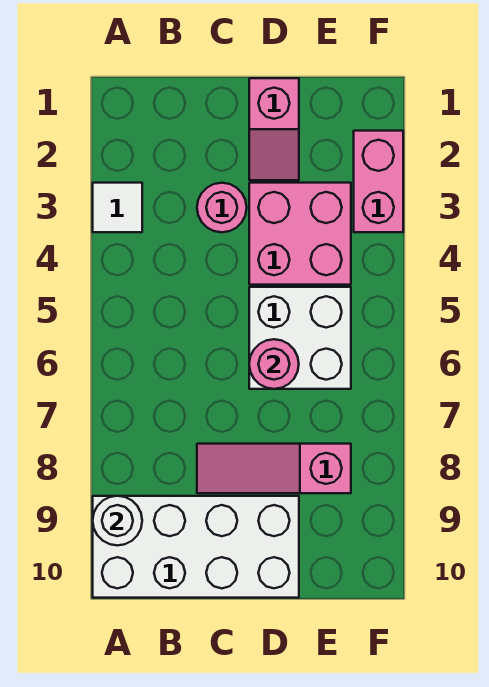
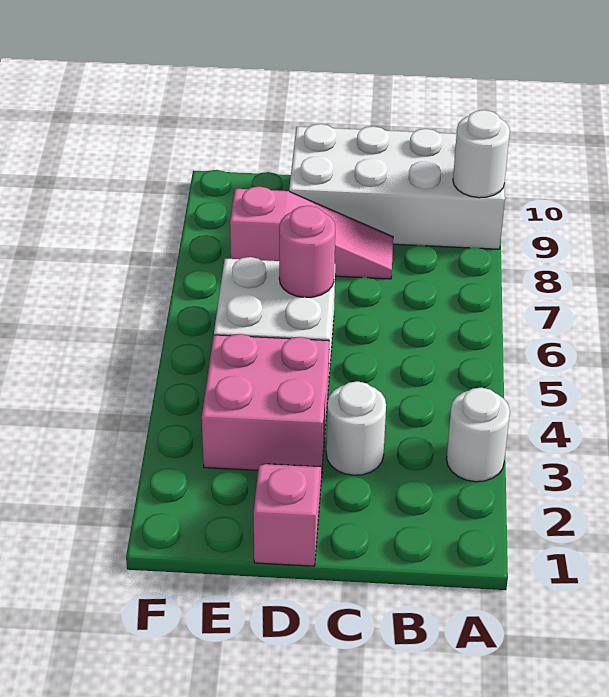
white tile A3 level 1 -> white round brick A3 level 1
pink round brick C3 level 1 -> white round brick C3 level 1
pink brick F2:F3 level 1 -> none

